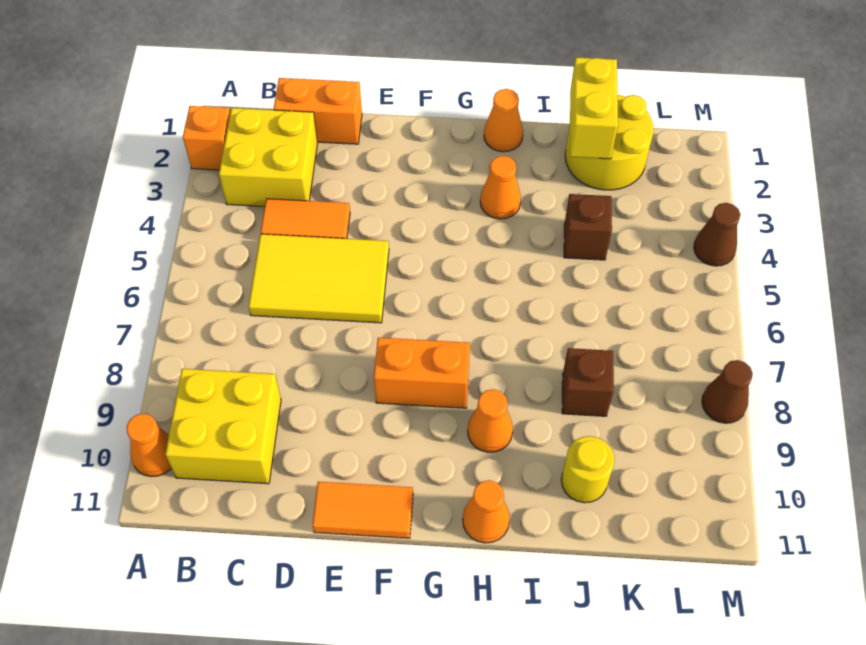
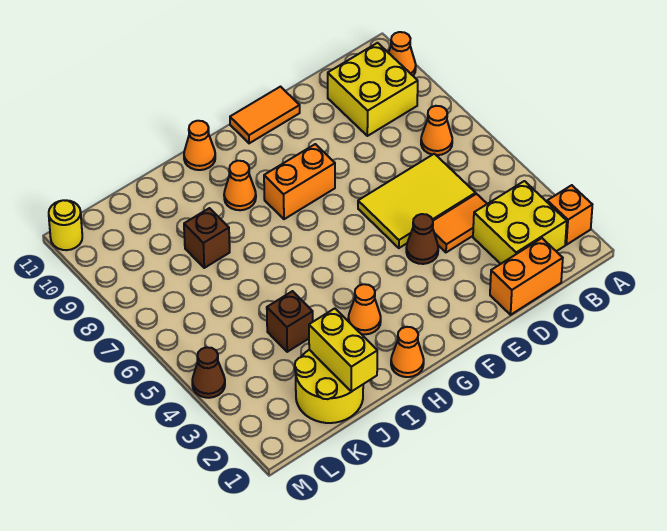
none -> orange cone B7 level 1
yellow round brick J10 level 1 -> yellow round brick M11 level 1
brown cone M8 level 1 -> brown cone E4 level 1

